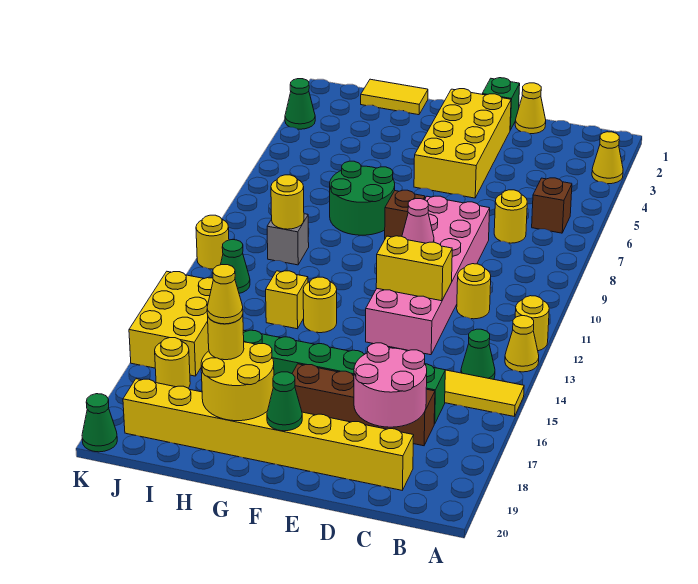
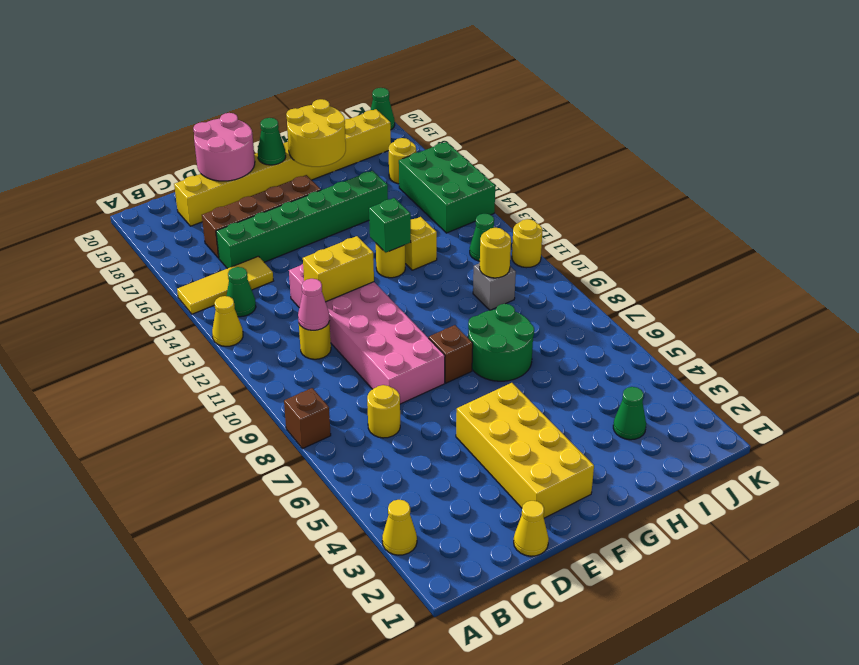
yellow round brick A12 level 1 -> none
brown brick B6 level 1 -> brown brick A8 level 1
pink round brick C17:D18 level 2 -> pink round brick D19:E20 level 2
green brick E1 level 1 -> green brick G13 level 2
pink cone E10 level 2 -> pink cone C11 level 2
yellow tile H1:I1 level 1 -> none
yellow round brick H18 level 3 -> none
yellow cone H18 level 4 -> none
yellow brick J14:K16 level 1 -> green brick J14:K16 level 1
green cone K3 level 1 -> green cone I3 level 1

